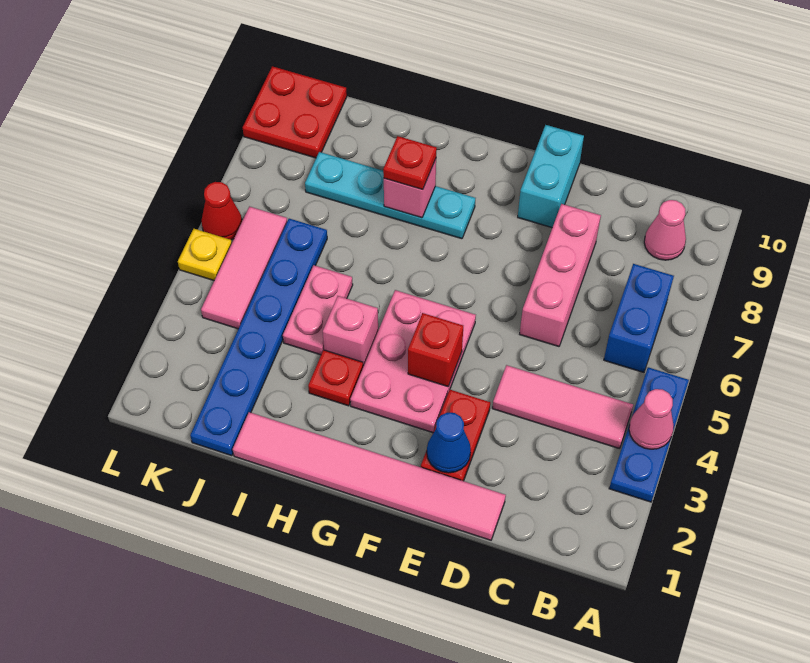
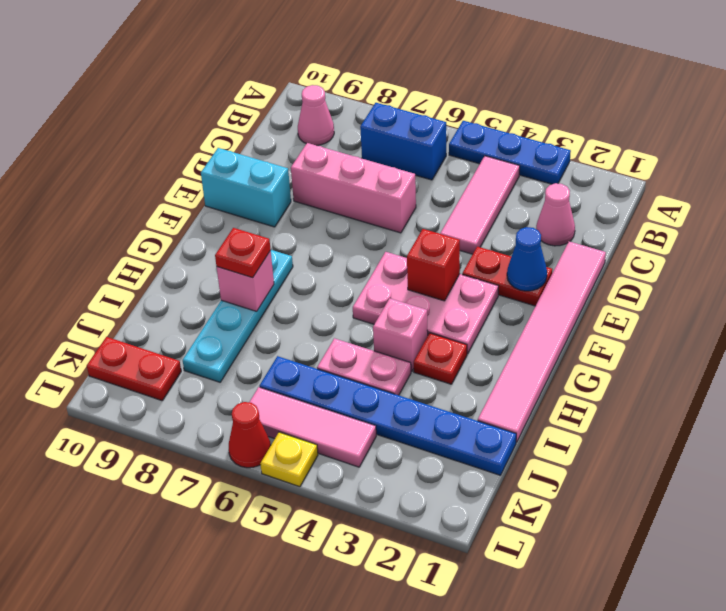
pink cone A4 level 2 -> pink cone C2 level 1
red plate K9:L10 level 1 -> red plate K9:K10 level 1

